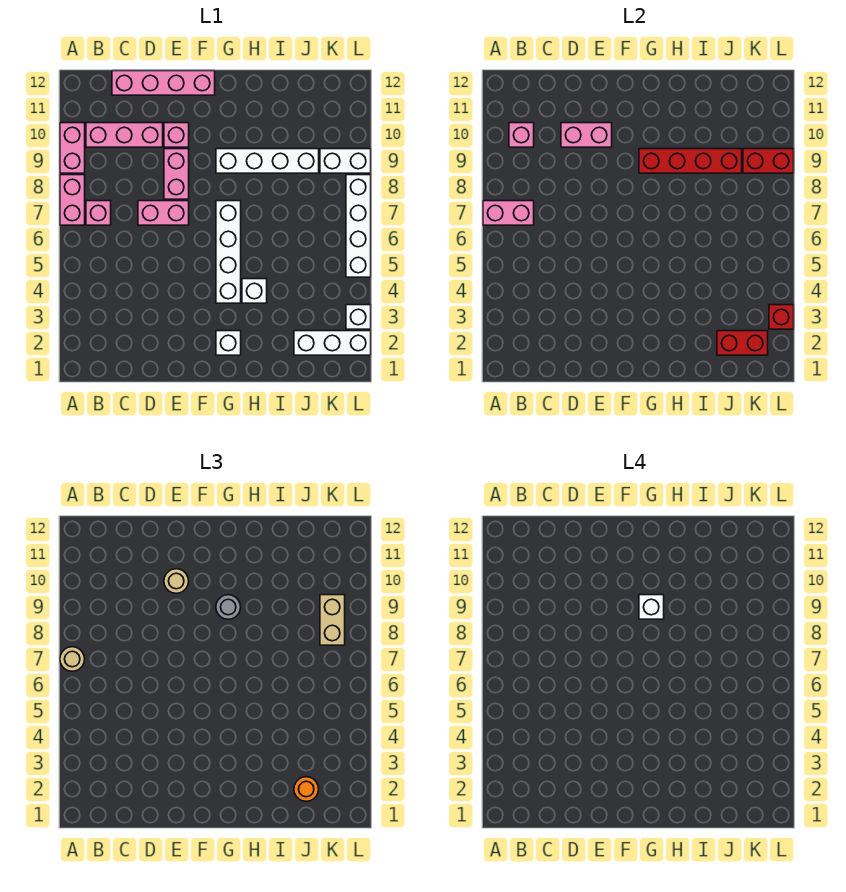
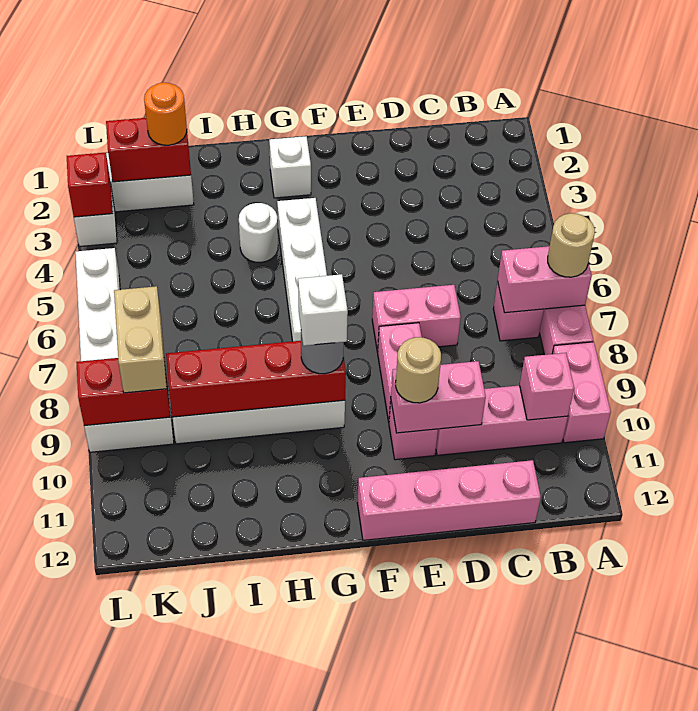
white brick H4 level 1 -> white round brick H4 level 1

